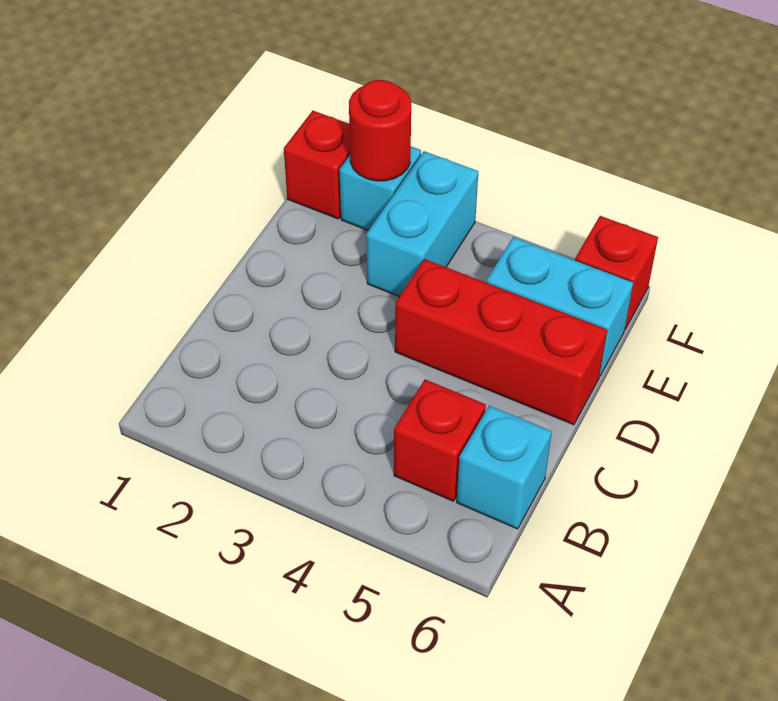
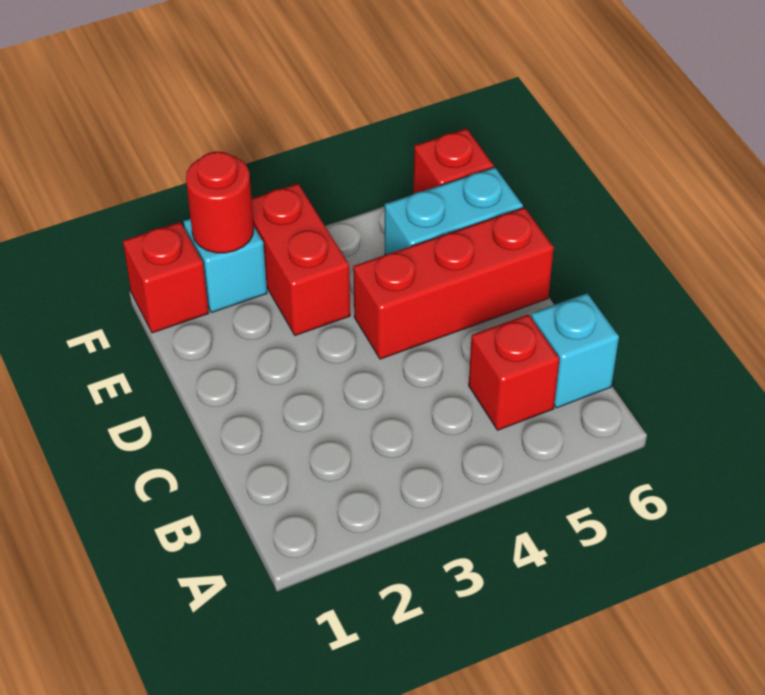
cyan brick E3:F3 level 1 -> red brick E3:F3 level 1

